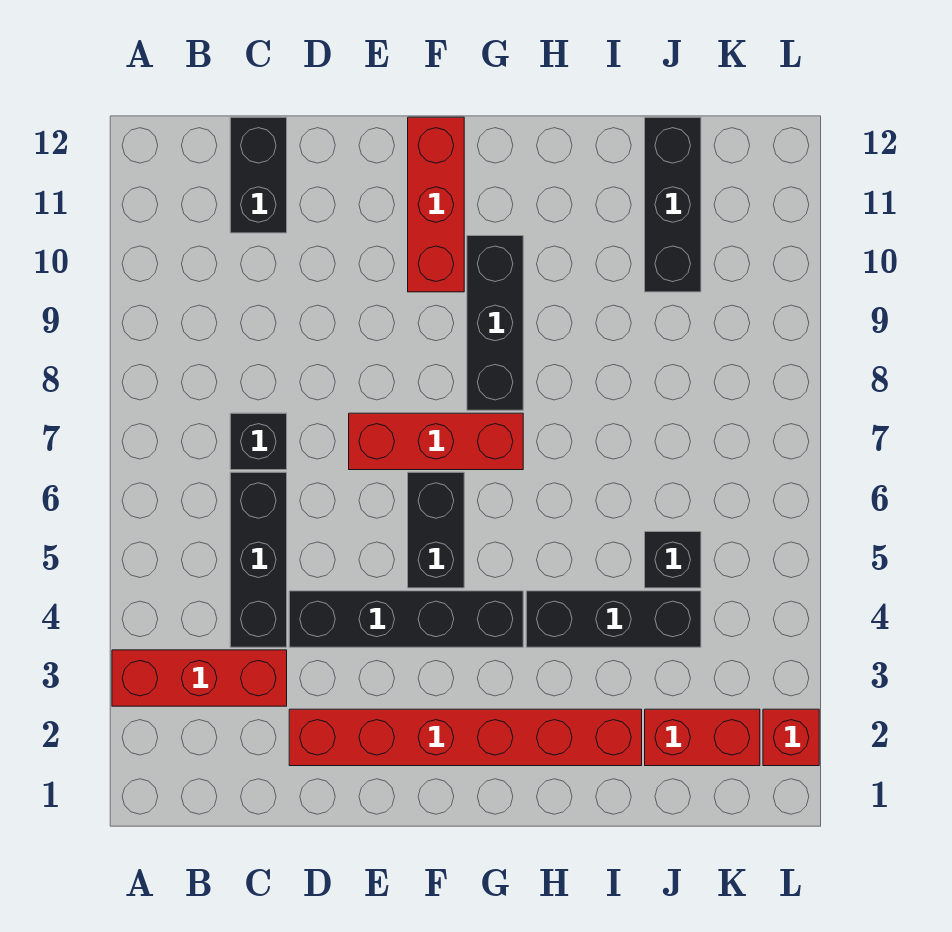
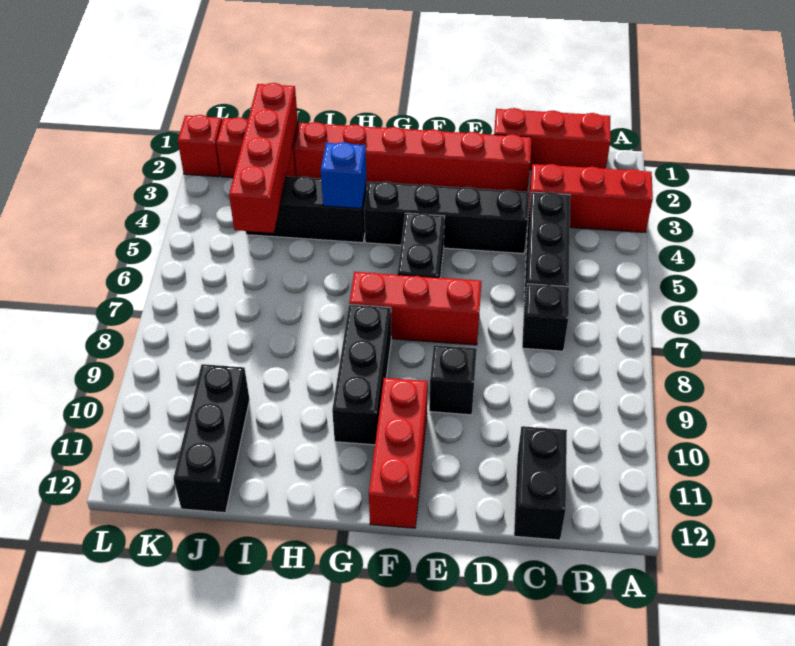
none -> red brick B1:D1 level 1
none -> blue brick H4 level 2
none -> red brick J2:J5 level 2
black brick J5 level 1 -> black brick E9 level 1

